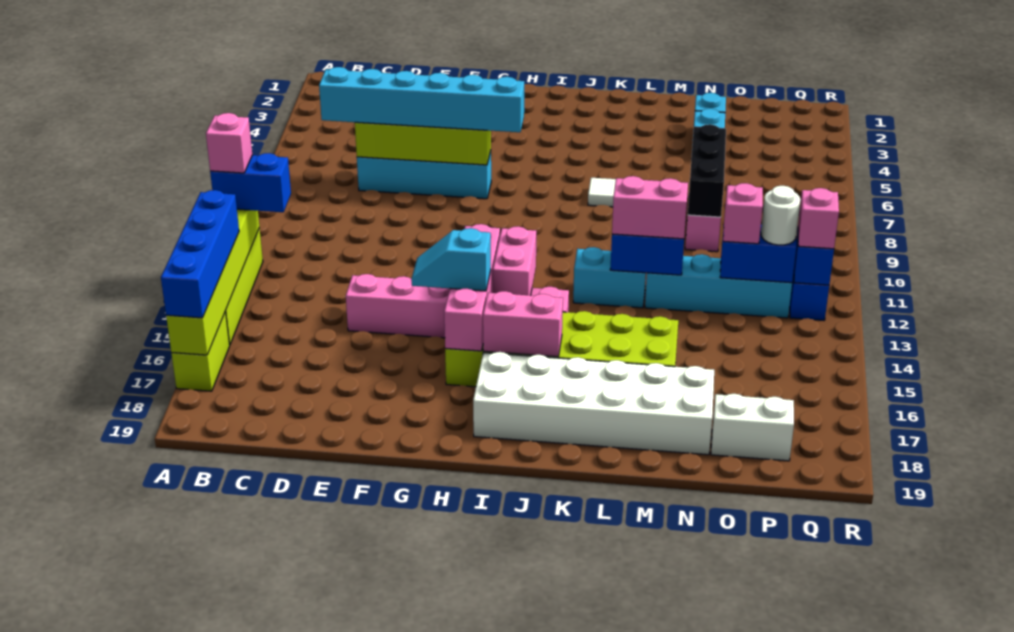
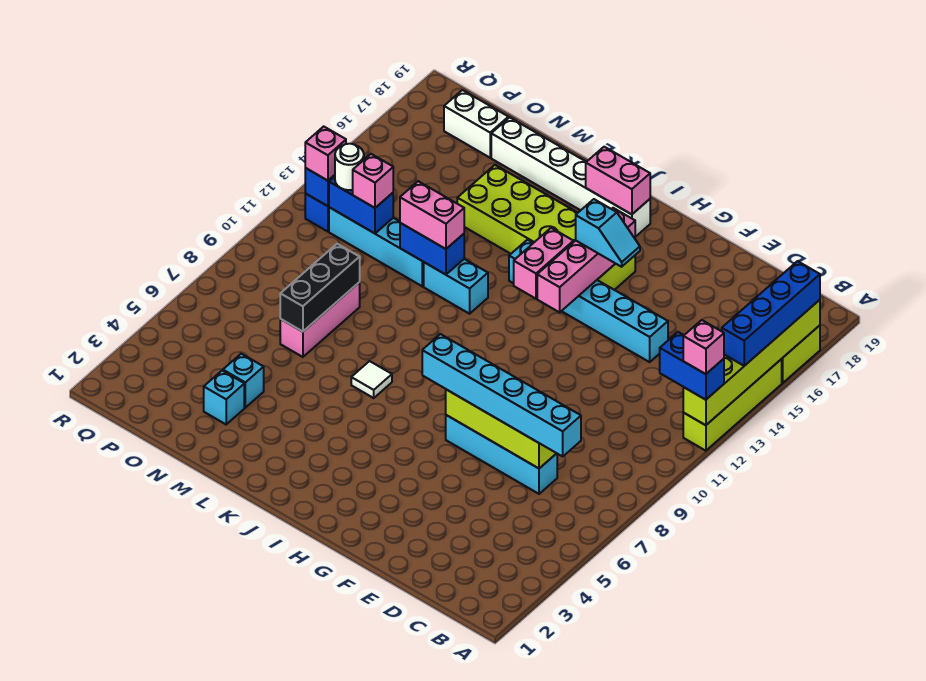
pink brick E14:J14 level 1 -> cyan brick E14:J14 level 1
pink brick I16:J16 level 2 -> pink brick I18:J18 level 2
white brick I17:N18 level 1 -> white brick I18:N18 level 1

